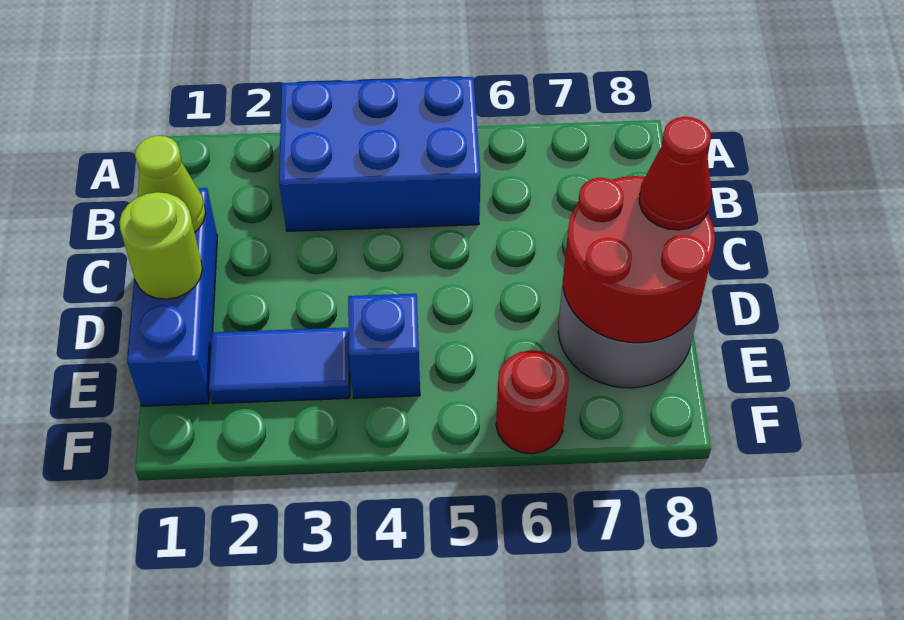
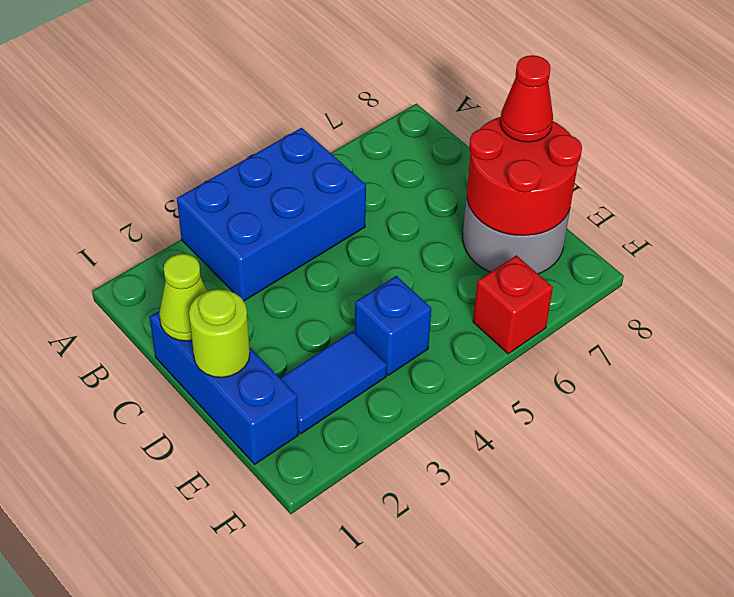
red round brick F6 level 1 -> red brick F6 level 1

